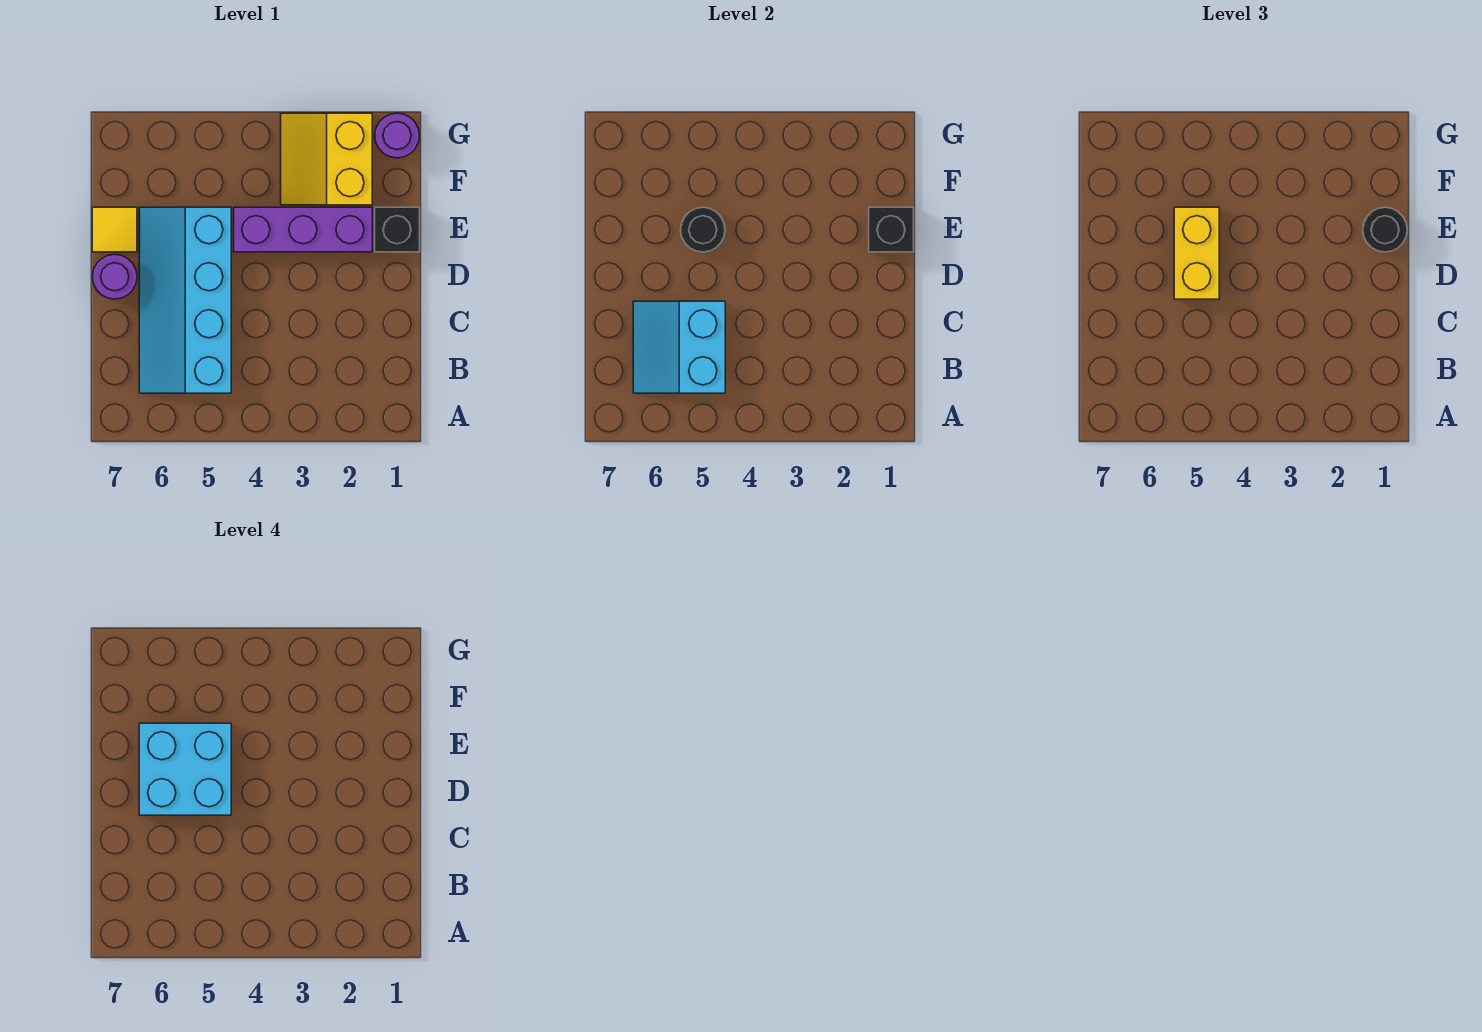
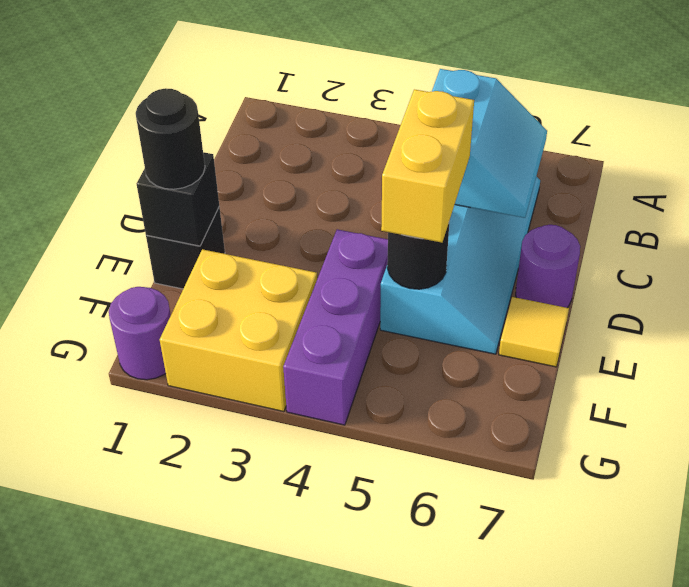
cyan brick D5:E6 level 4 -> none
purple brick E2:E4 level 1 -> purple brick E4:G4 level 1
yellow slope F2:G3 level 1 top 2 -> yellow brick F2:G3 level 1

